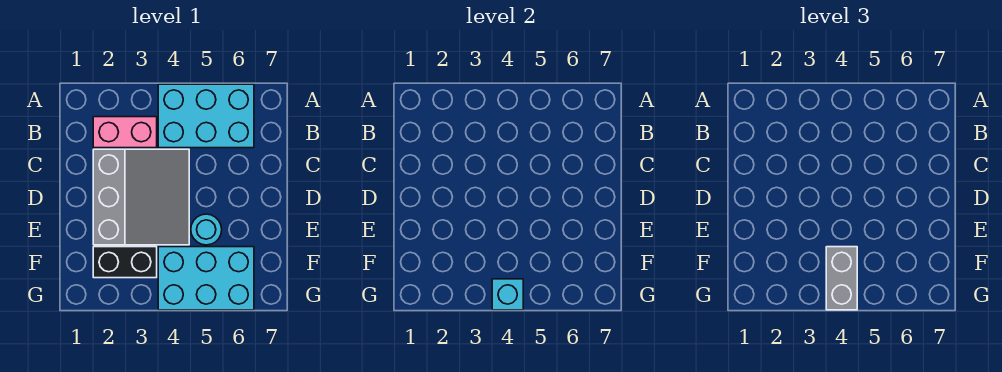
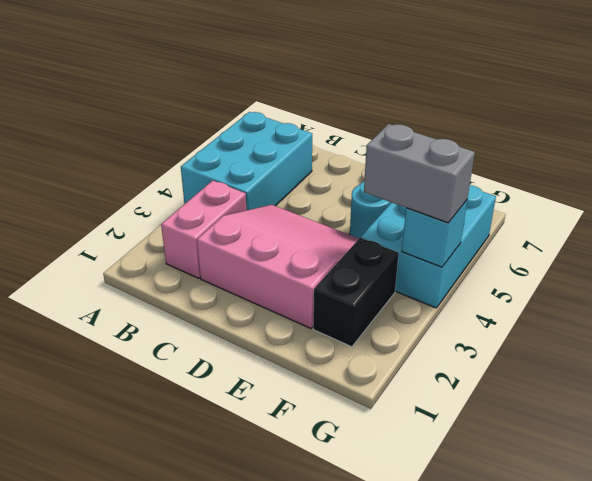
grey slope C2:E4 level 1 top 2 -> pink slope C2:E4 level 1 top 2

